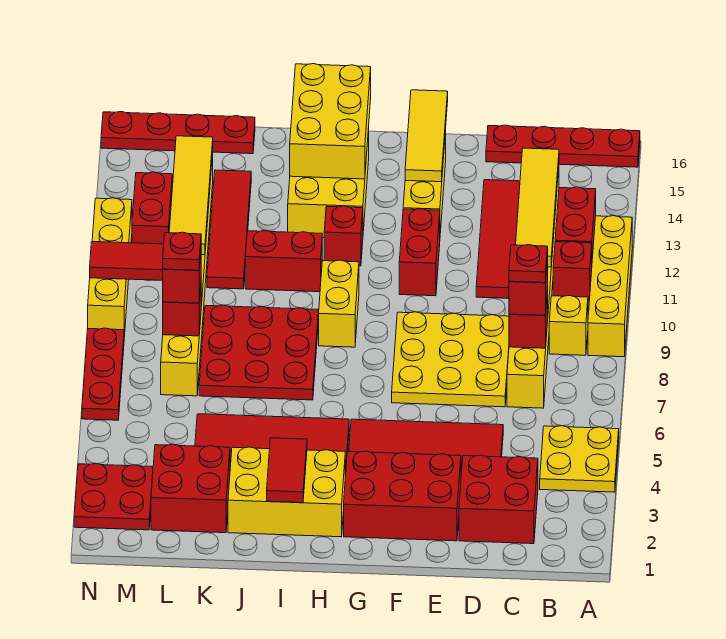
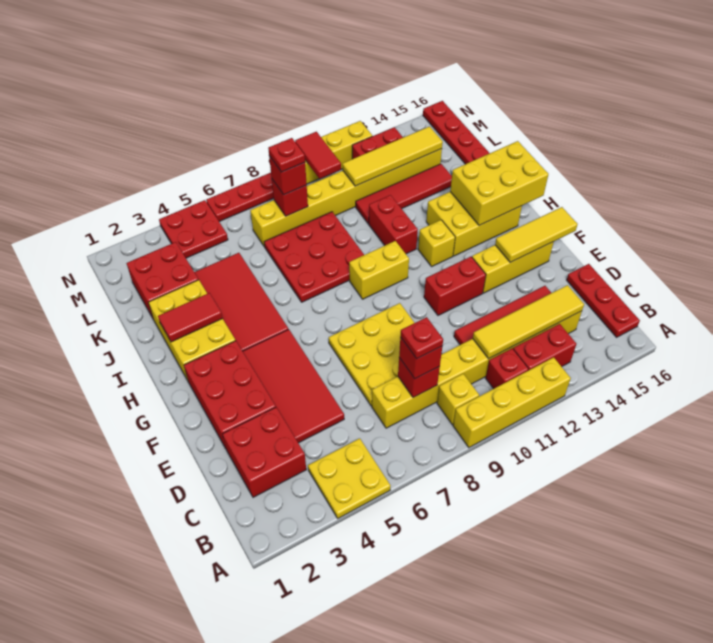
red plate A16:D16 level 1 -> red plate B16:D16 level 1
red brick H12 level 1 -> yellow brick H12 level 1
red plate M2:N3 level 1 -> red plate M4:N5 level 1

